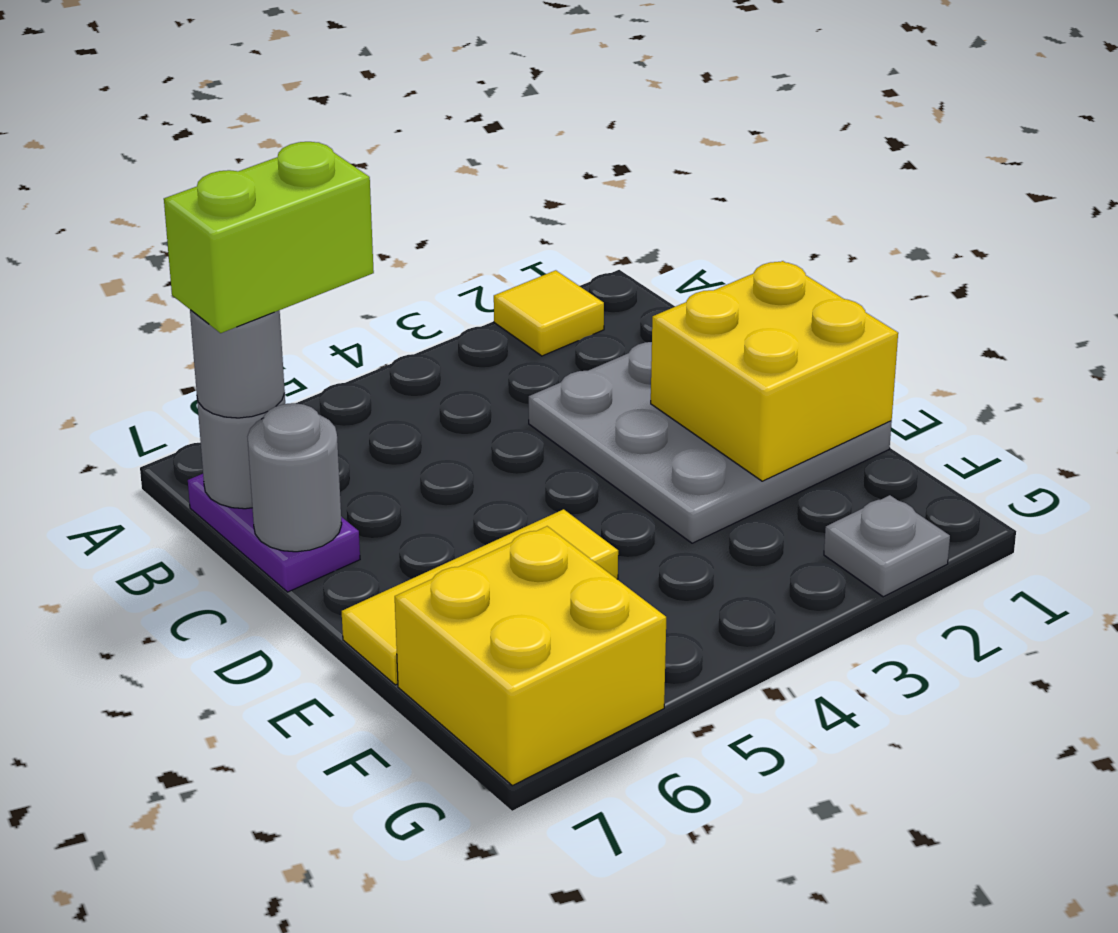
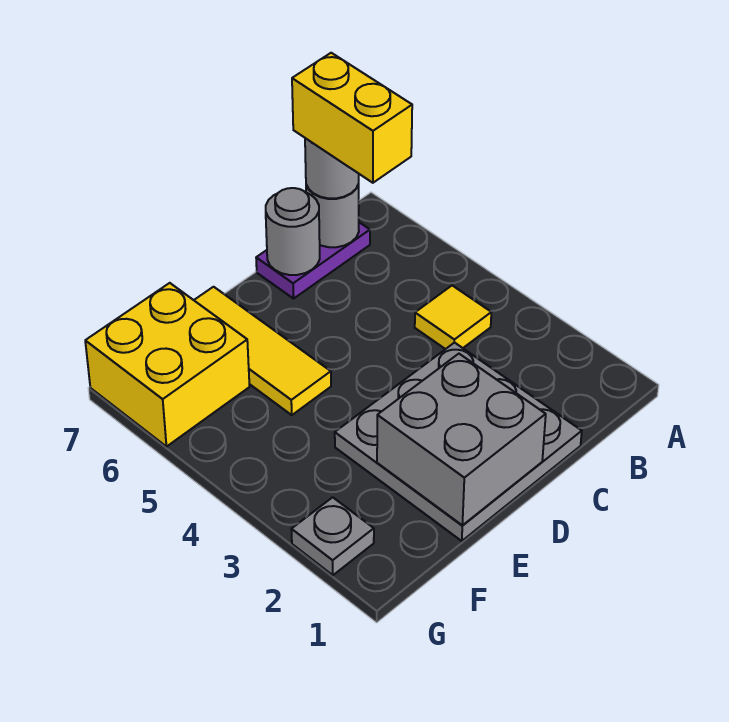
yellow tile A2 level 1 -> yellow tile B4 level 1
lime brick B6:B7 level 4 -> yellow brick B6:B7 level 4
yellow brick D1:E2 level 2 -> grey brick D1:E2 level 2

